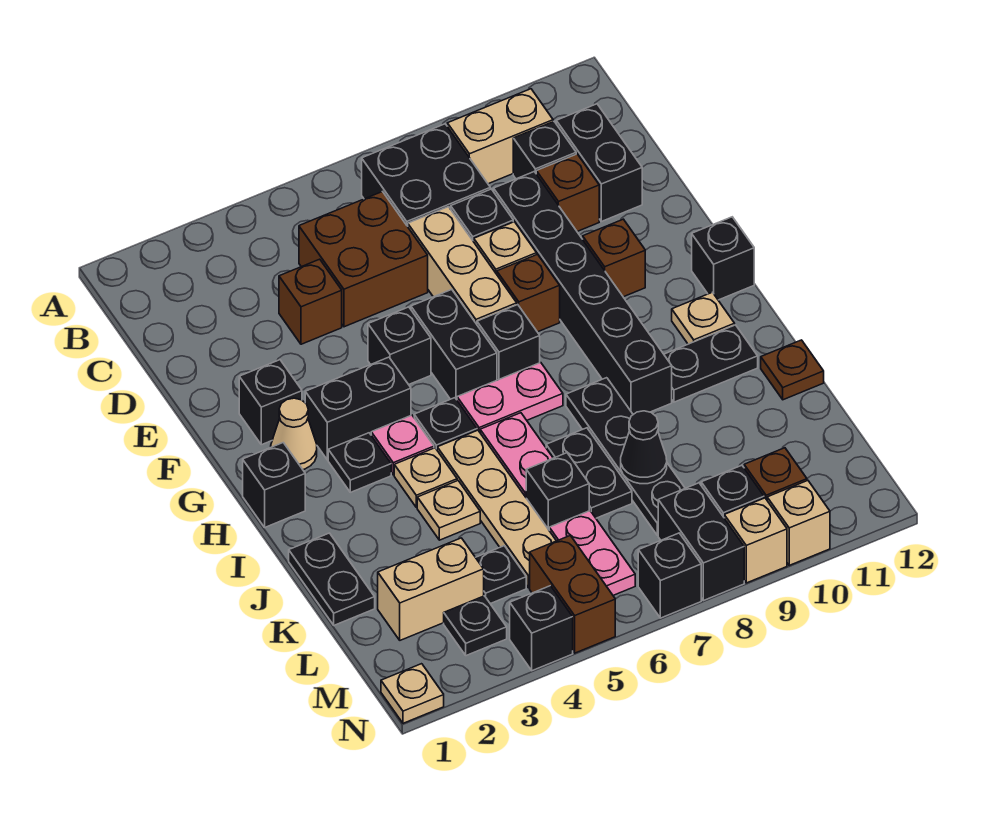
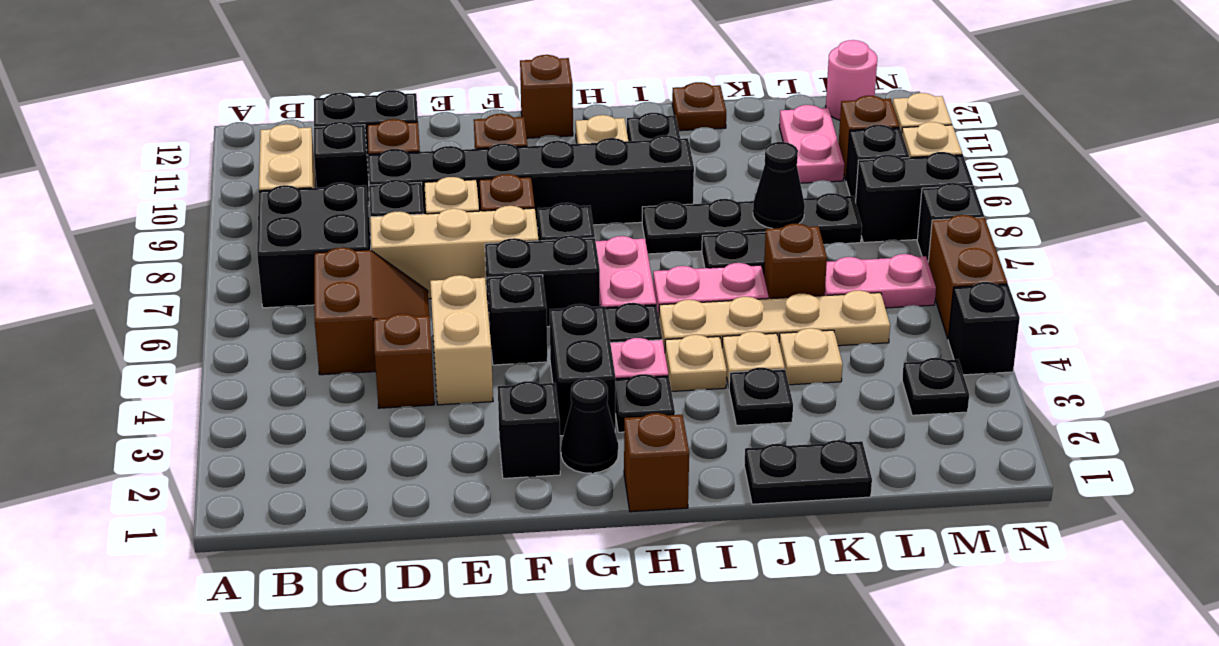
brown brick C5:D6 level 1 -> brown slope C5:D6 level 1 top C
tan cone G2 level 1 -> black cone G2 level 1
black brick G12 level 1 -> brown brick G12 level 1
black brick H1 level 1 -> brown brick H1 level 1
black brick K6 level 1 -> brown brick K6 level 1
tan brick L2:L3 level 1 -> tan brick E4:E5 level 1
black plate L4 level 1 -> black plate J3 level 1
none -> pink plate L10:L11 level 1
brown brick M5:N5 level 1 -> brown brick N5:N6 level 1
none -> pink round brick M12 level 1
tan plate N1 level 1 -> tan plate K4 level 1

